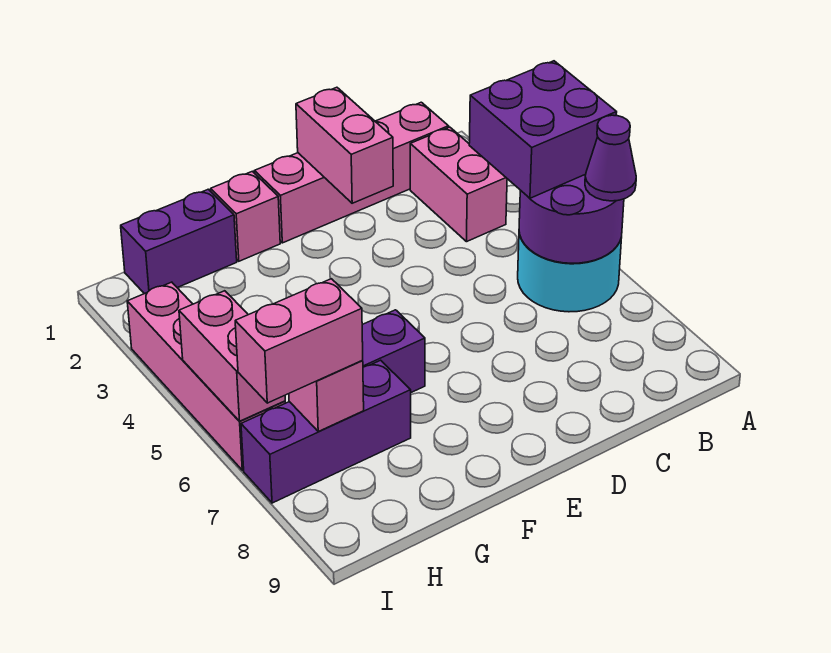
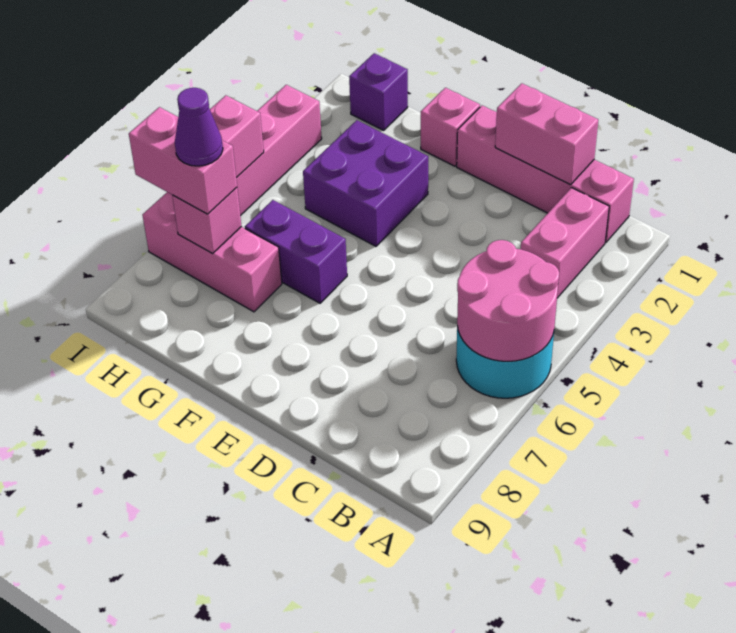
purple brick A4:B5 level 3 -> purple brick F3:G4 level 1
purple round brick A5:B6 level 2 -> pink round brick A5:B6 level 2
purple cone A6 level 3 -> purple cone H7 level 4
pink brick D1:D2 level 2 -> pink brick C1:D1 level 2
purple brick G1:H1 level 1 -> purple brick H1 level 1
purple brick G7:I7 level 1 -> pink brick G7:I7 level 1

